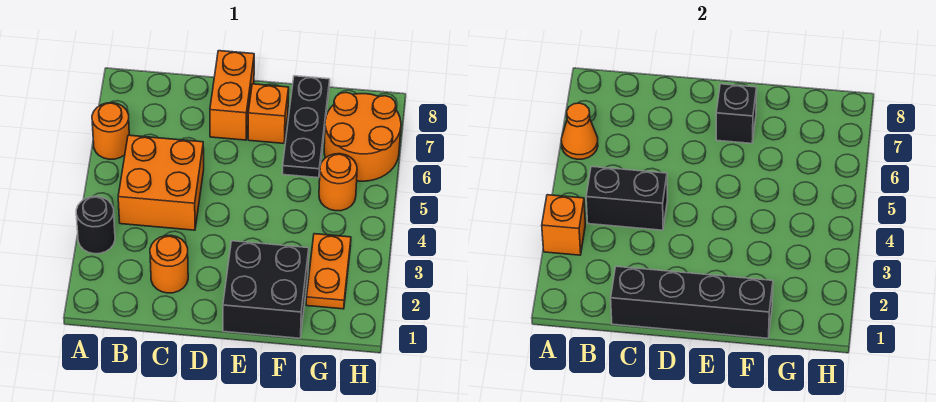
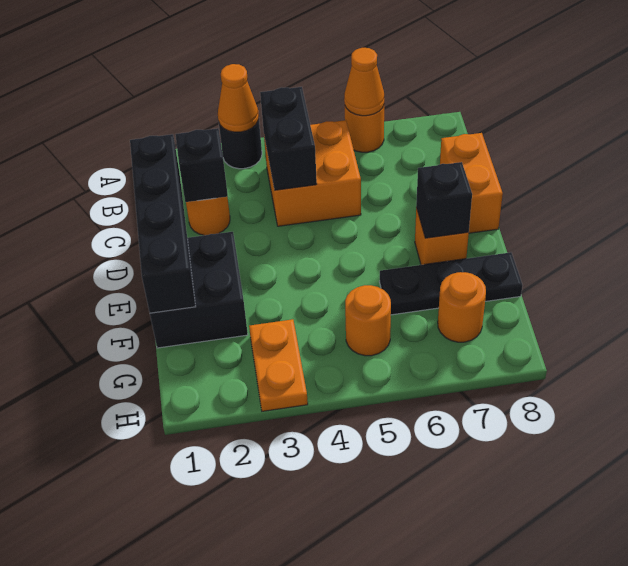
orange brick A3 level 2 -> orange cone A3 level 2
none -> black brick C2 level 2
orange brick D7:D8 level 1 -> orange brick C8:D8 level 1
orange plate G2:G3 level 1 -> orange plate G3:H3 level 1
orange round brick G6:H7 level 1 -> orange round brick G7 level 1

